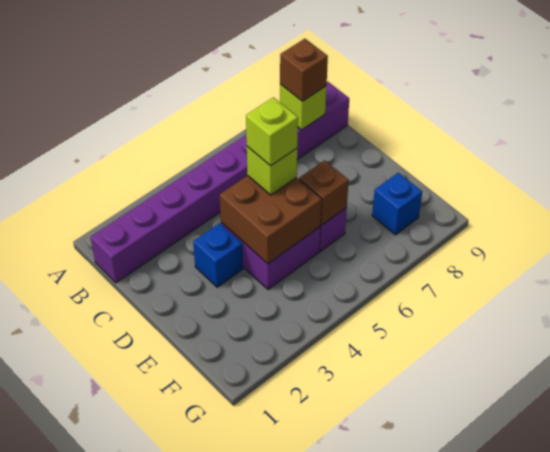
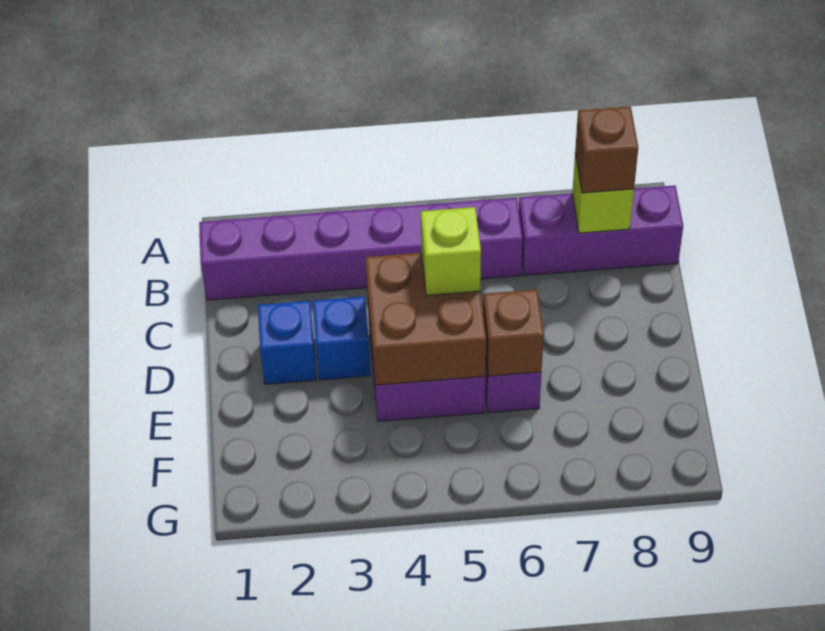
lime brick D5 level 4 -> none
blue brick F8 level 1 -> blue brick D2 level 1

